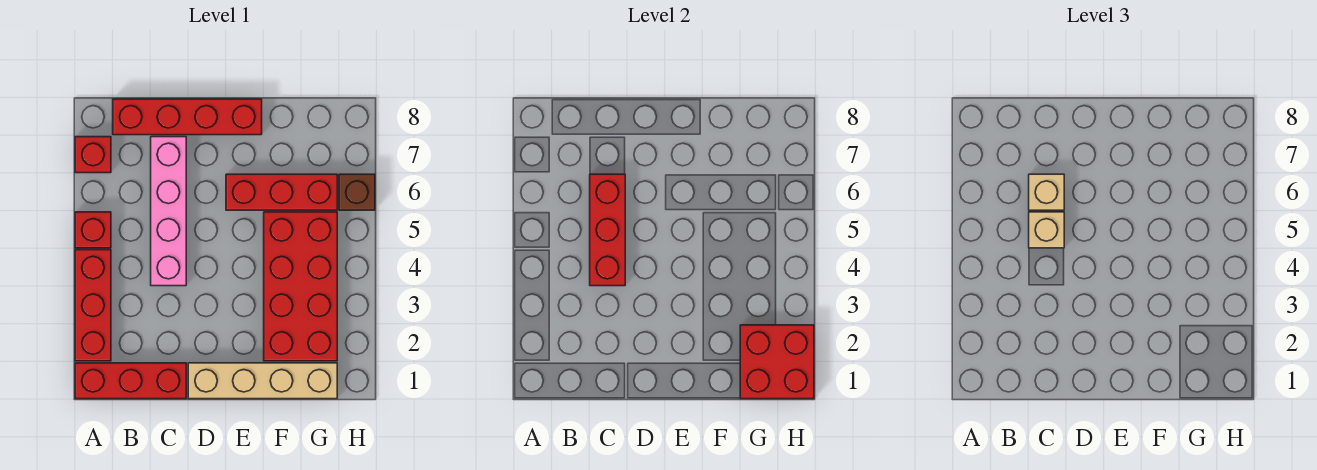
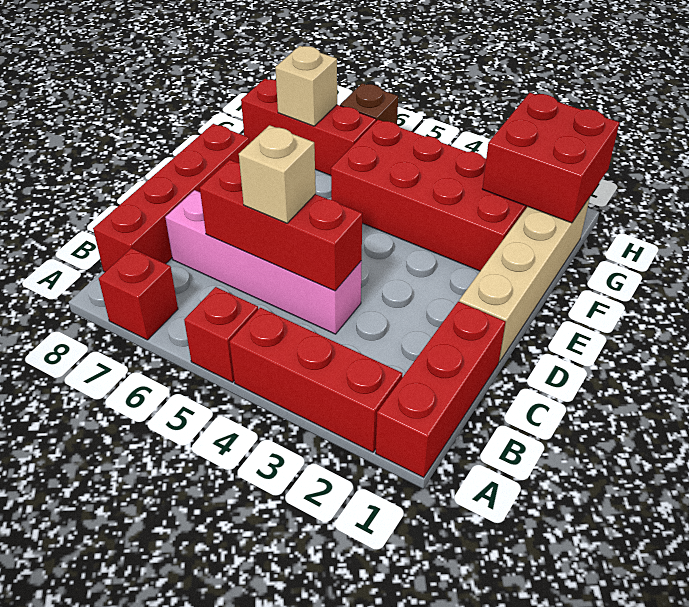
tan brick C6 level 3 -> tan brick G7 level 2
red brick E6:G6 level 1 -> red brick G6:G8 level 1

